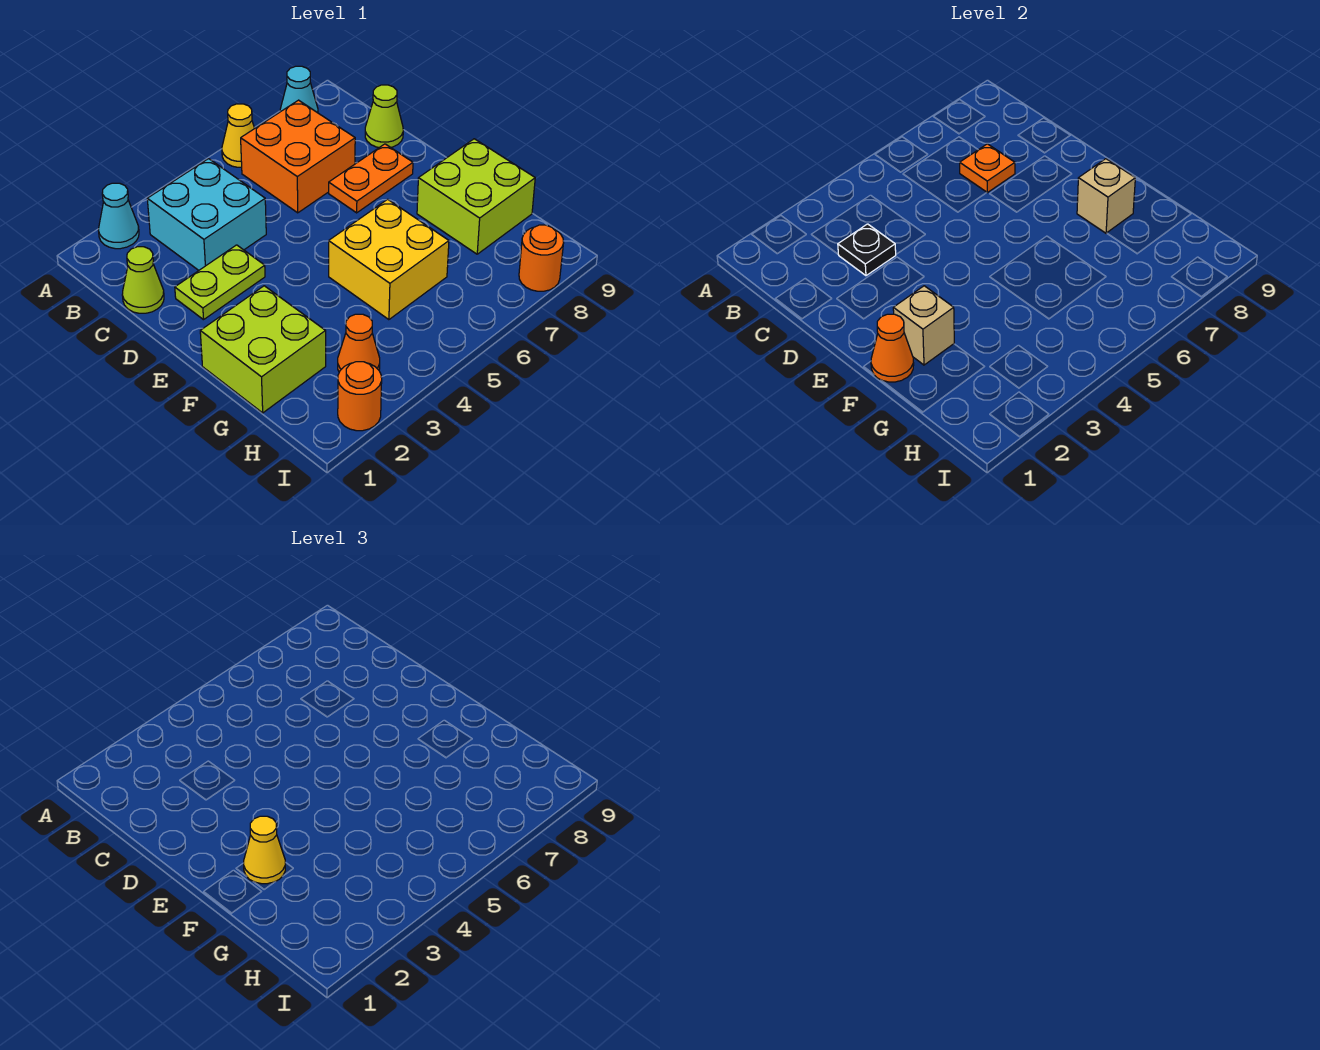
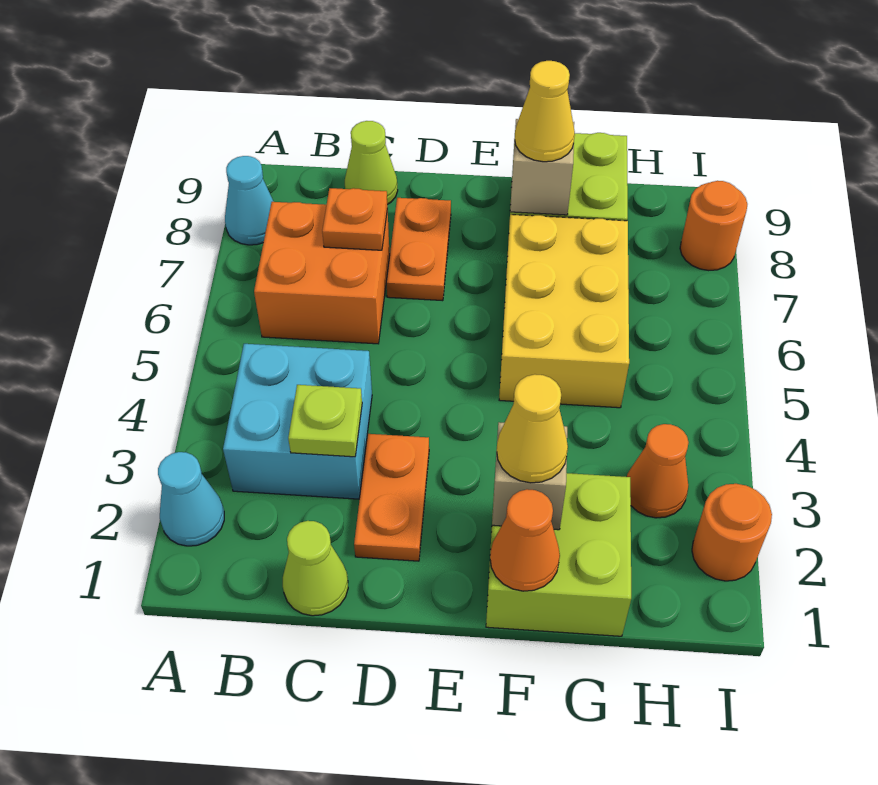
yellow cone A6 level 1 -> yellow cone F8 level 3
black plate C3 level 2 -> lime plate C3 level 2
lime plate D2:D3 level 1 -> orange plate D2:D3 level 1
yellow brick F5:G6 level 1 -> yellow brick F5:G7 level 1

